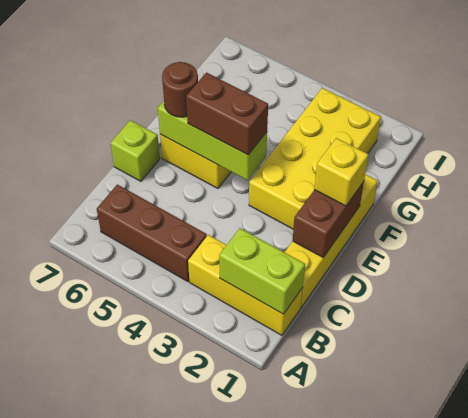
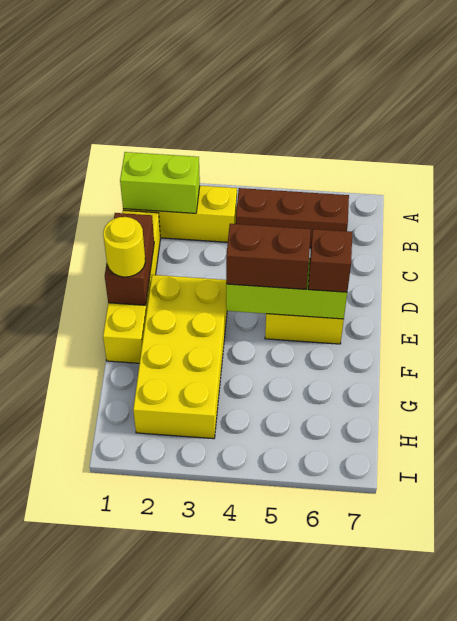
lime brick D7 level 1 -> none
yellow brick E1 level 3 -> yellow round brick E1 level 3
brown round brick E6 level 3 -> brown brick E6 level 3

